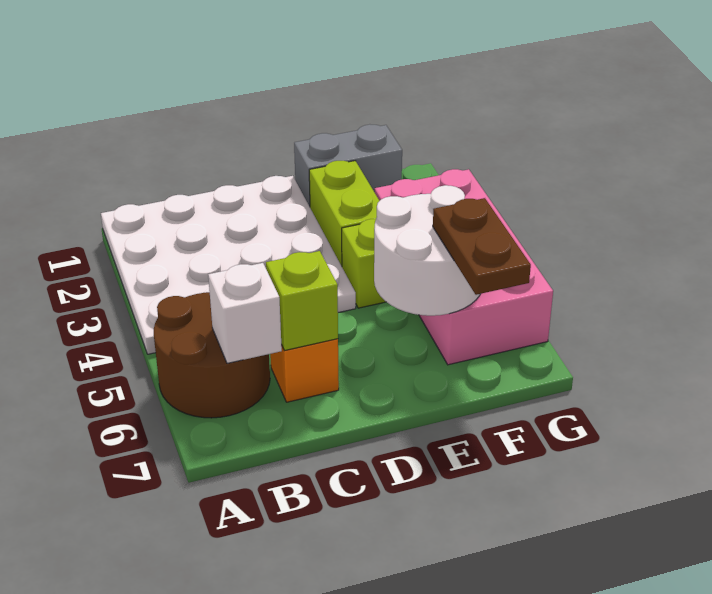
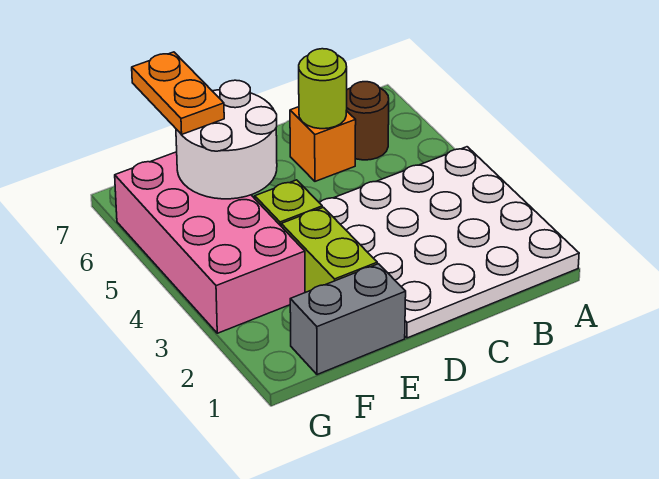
brown round brick A5:B6 level 1 -> brown round brick B6 level 1
white brick B6 level 2 -> none
lime brick C6 level 2 -> lime round brick C6 level 2
brown plate F6:F7 level 3 -> orange plate F6:F7 level 3

